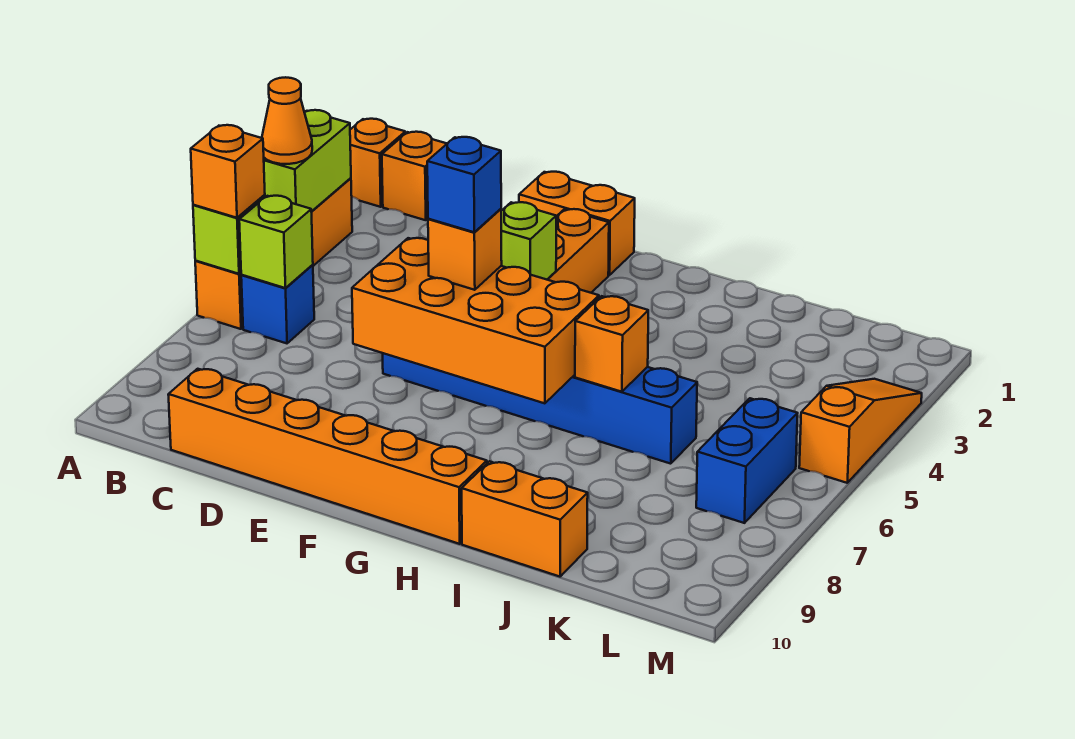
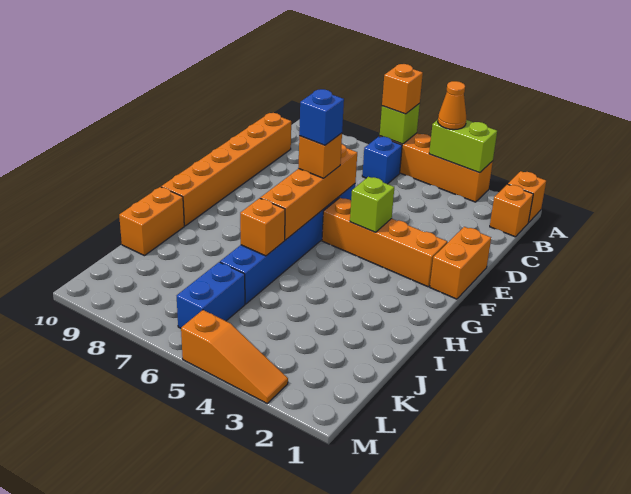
lime brick B6 level 2 -> none
orange brick E6:H7 level 2 -> orange brick E6:H6 level 2
blue brick L6:L7 level 1 -> blue brick K6:L6 level 1

